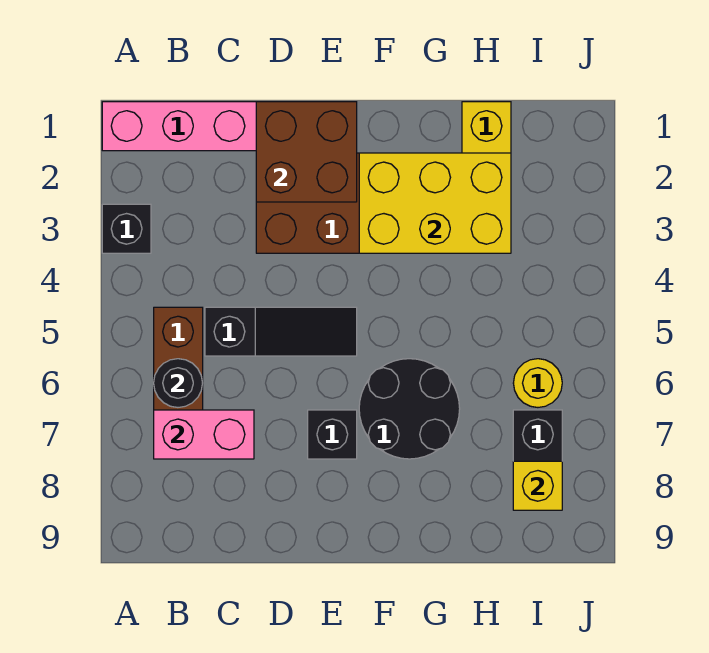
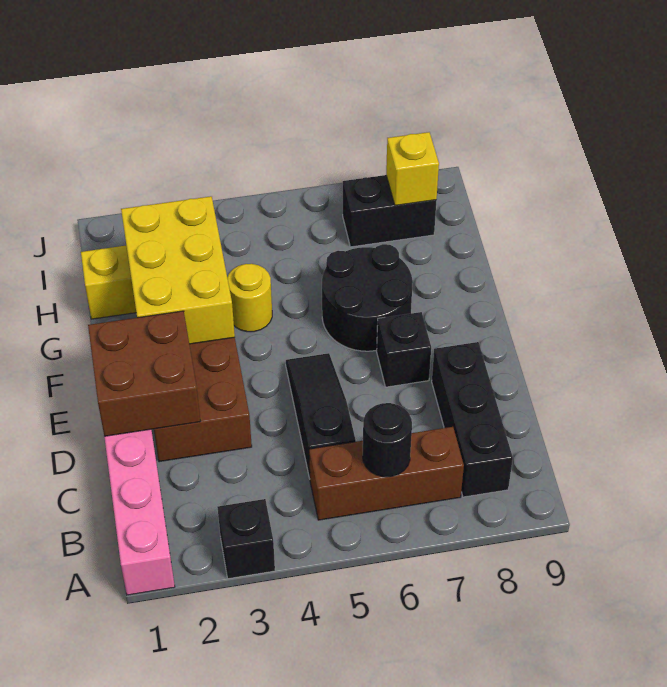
pink brick B7:C7 level 2 -> none
none -> black brick B8:D8 level 1
yellow round brick I6 level 1 -> yellow round brick G4 level 1

